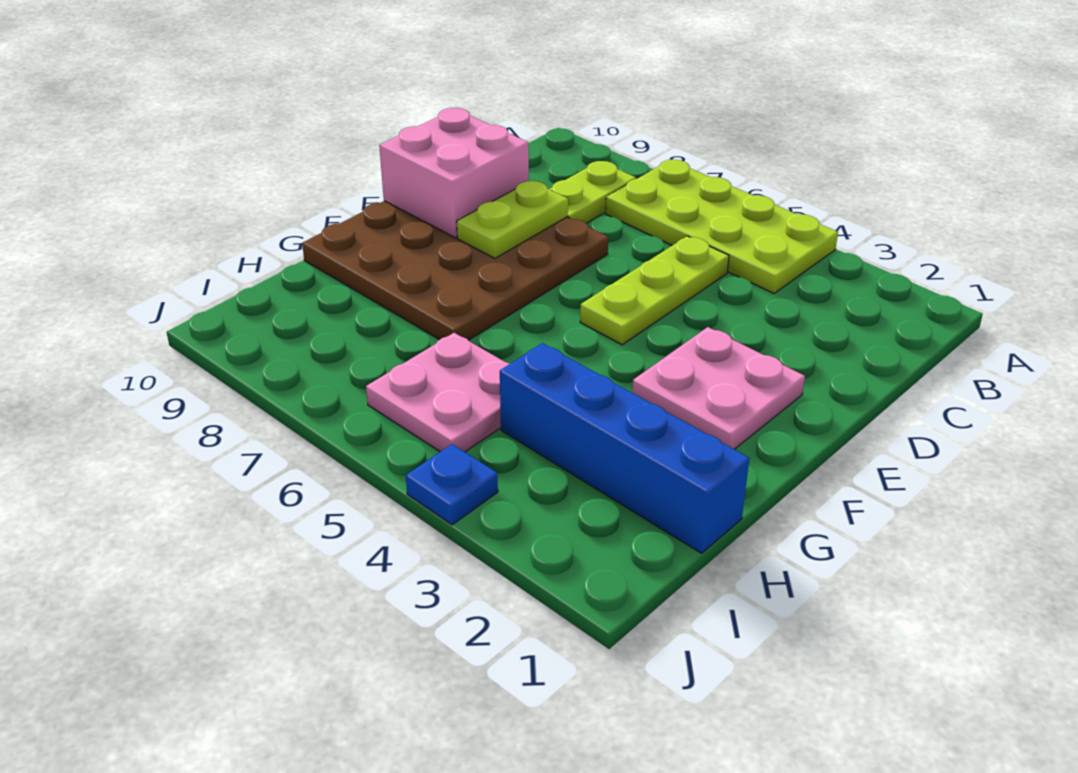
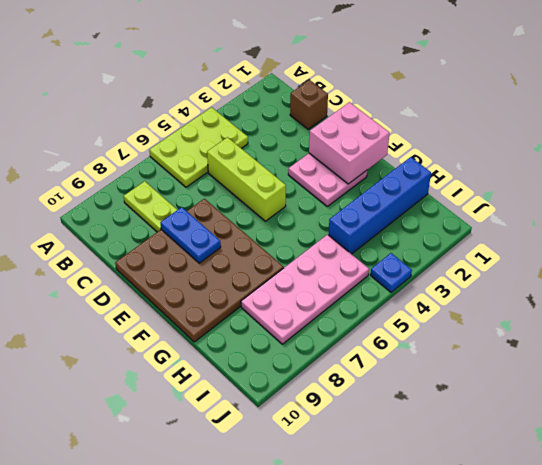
lime plate A4:B7 level 1 -> lime plate A4:B6 level 1
none -> brown brick C1 level 1
lime plate C5:E5 level 1 -> lime brick C5:E5 level 1
lime plate D8:E8 level 2 -> blue plate D8:E8 level 2
pink brick D9:E10 level 2 -> pink brick E1:F2 level 2
pink plate H5:I6 level 1 -> pink plate H5:I8 level 1

